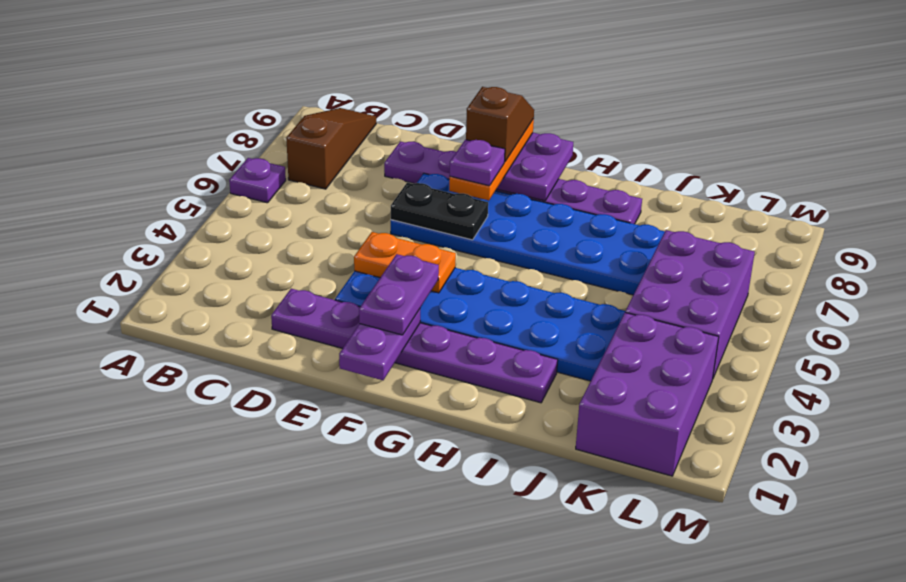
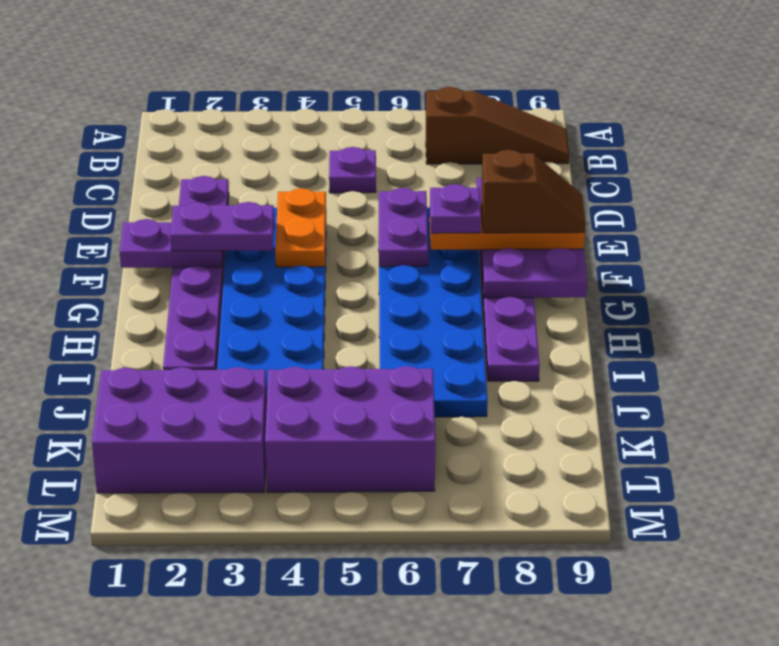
purple plate A6 level 1 -> purple plate C5 level 1
black plate E6:F6 level 2 -> purple plate E6:F6 level 2

